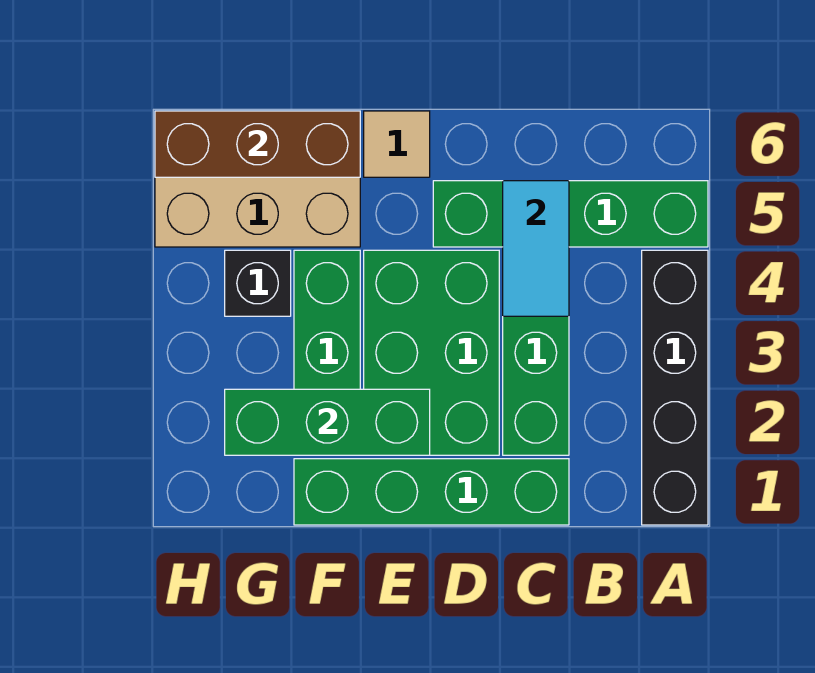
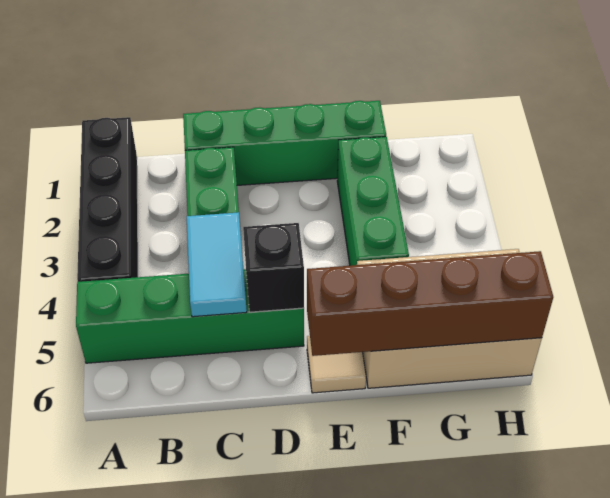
green brick D2:E4 level 1 -> none
green brick E2:G2 level 2 -> none
brown brick F6:H6 level 2 -> brown brick E6:H6 level 2
black brick G4 level 1 -> black brick D5 level 2

